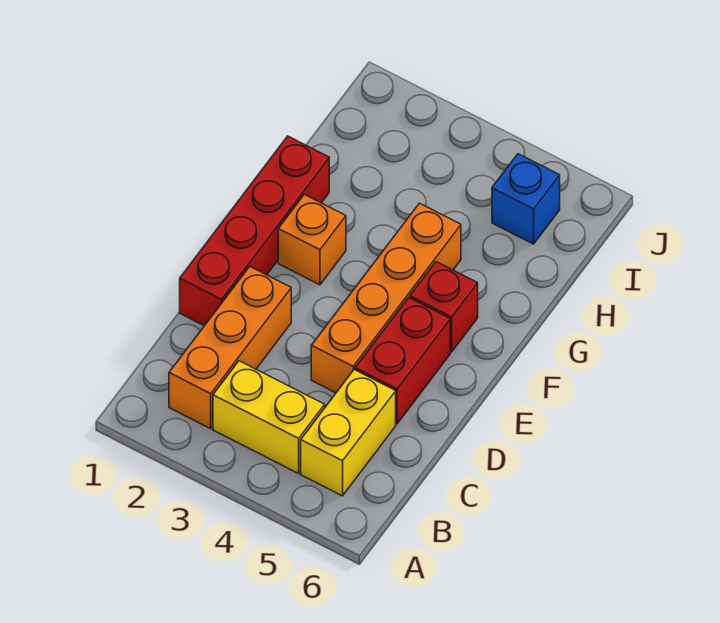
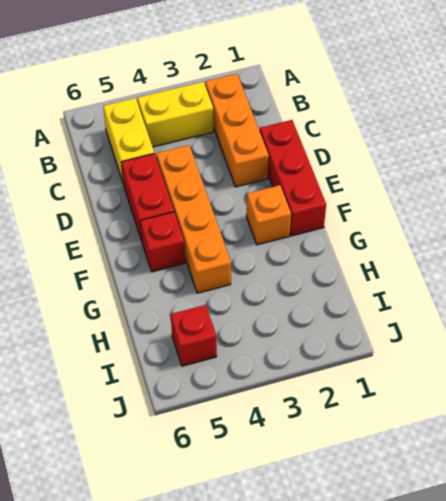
red brick D1:G1 level 1 -> red brick D1:F1 level 1
blue brick I5 level 1 -> red brick I5 level 1

